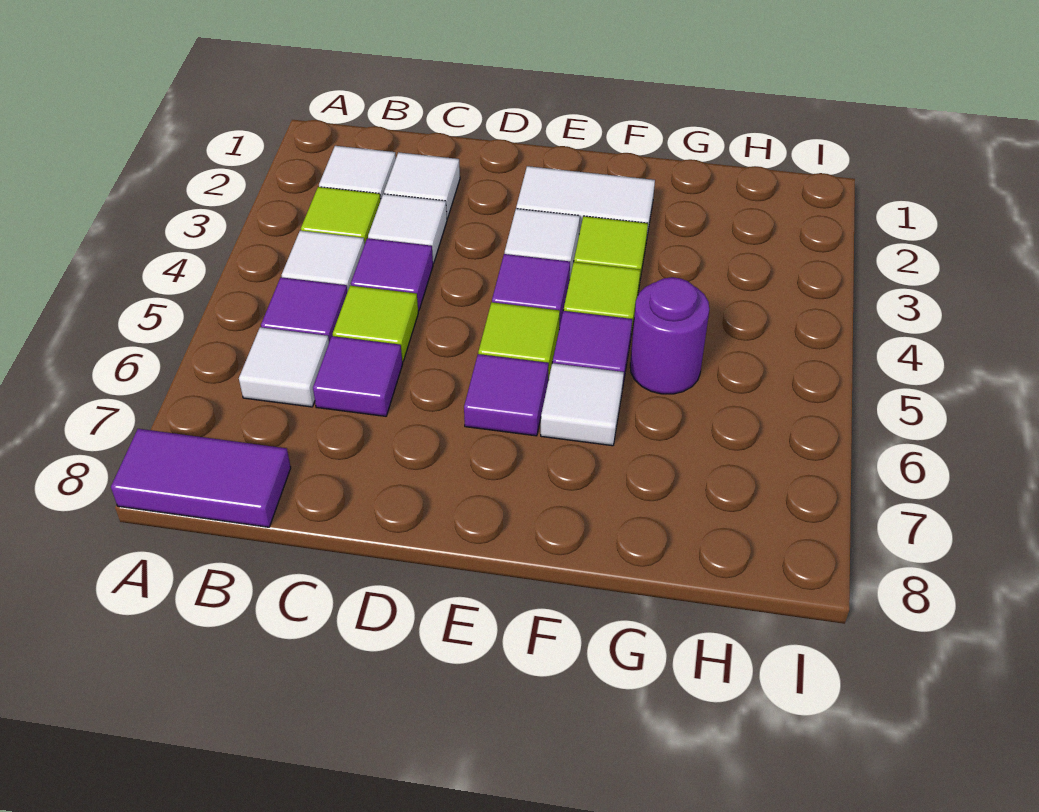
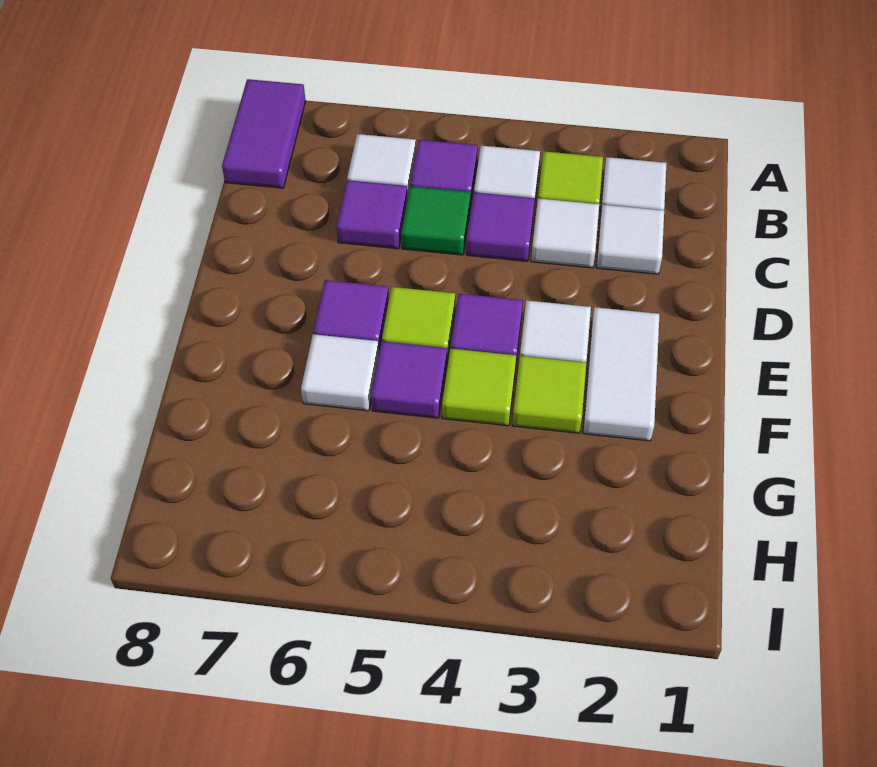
lime tile C5 level 1 -> green tile C5 level 1
purple round brick G5 level 1 -> none

